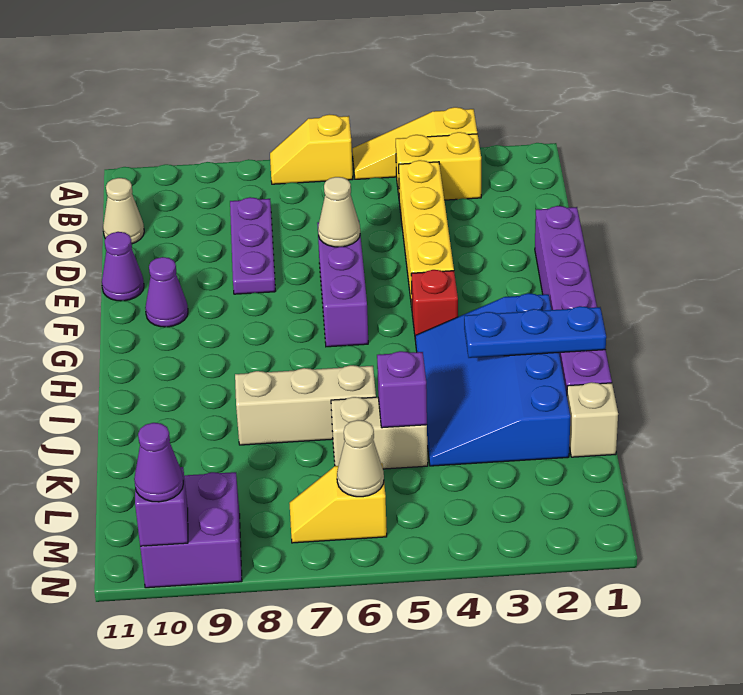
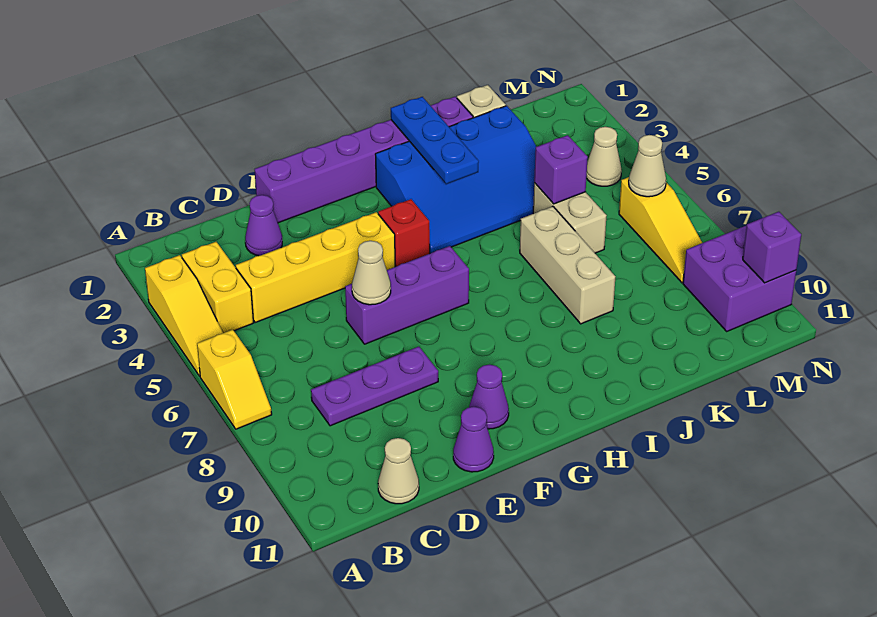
none -> tan cone M4 level 1
yellow slope M6:M7 level 1 top 6 -> yellow slope M6:M8 level 1 top 6
purple cone N10 level 3 -> purple cone D2 level 1

